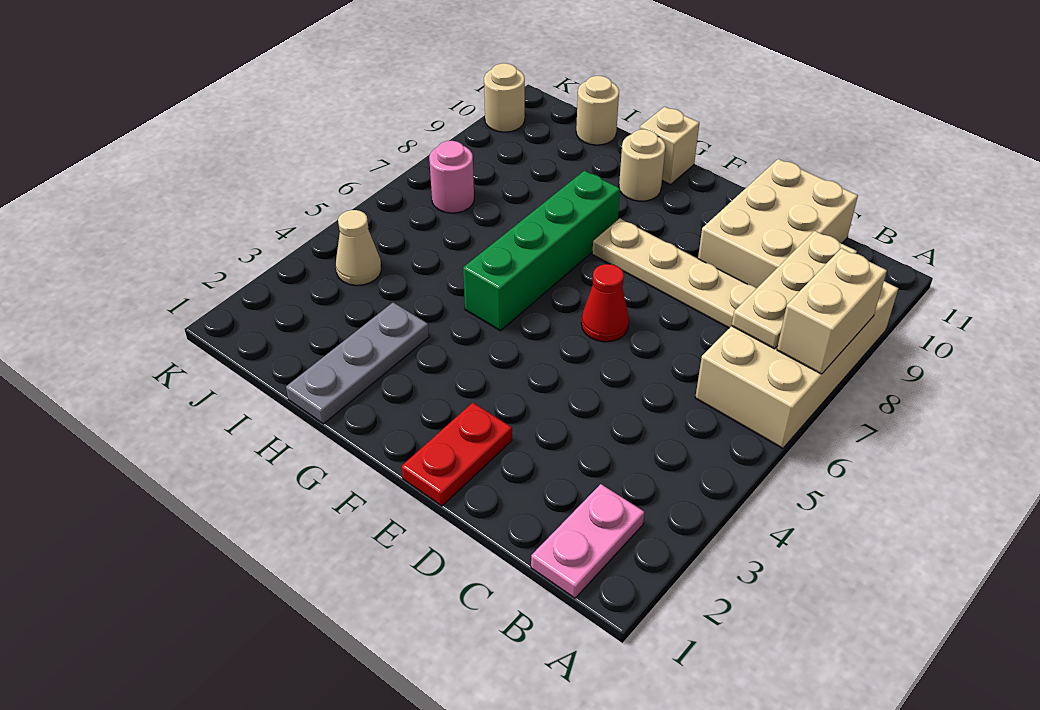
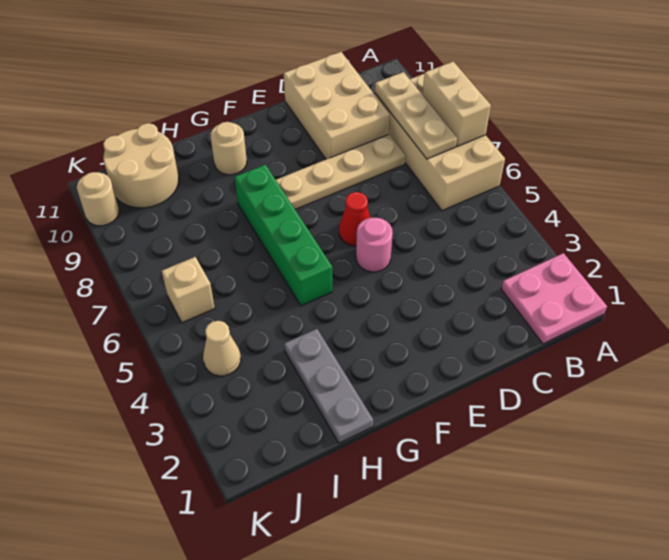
pink plate B1:B2 level 1 -> pink plate A1:B2 level 1
red plate E1:E2 level 1 -> none
tan brick G11 level 1 -> tan brick J6 level 1
tan round brick I11 level 1 -> tan round brick I10:J11 level 1
pink round brick J7 level 1 -> pink round brick E5 level 1

